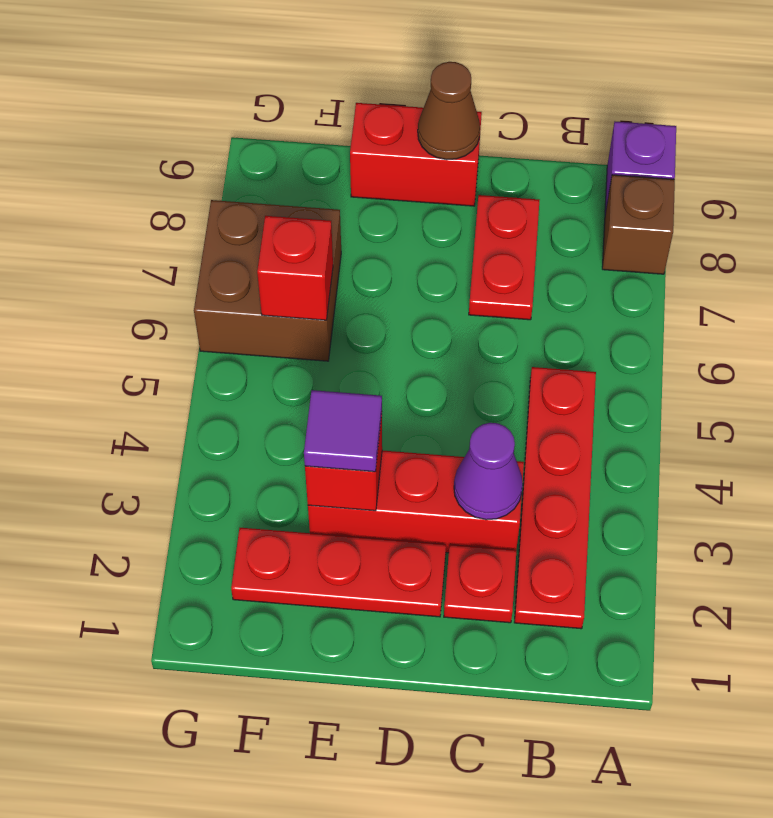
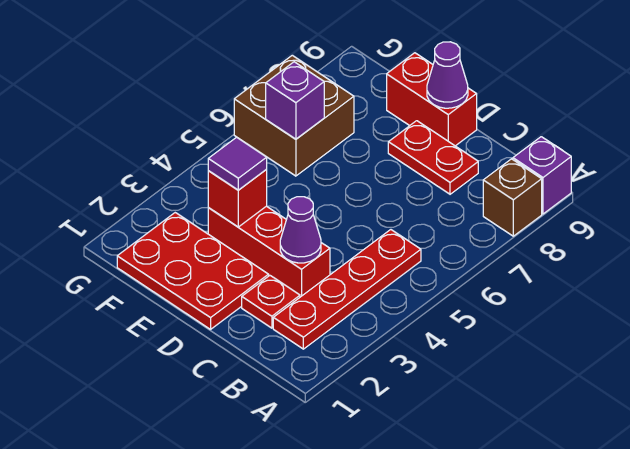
red plate C7:C8 level 1 -> red plate C8:D8 level 1
red plate D2:F2 level 1 -> red plate D1:F2 level 1
brown cone D9 level 2 -> purple cone D9 level 2
red brick F6 level 2 -> purple brick F6 level 2

